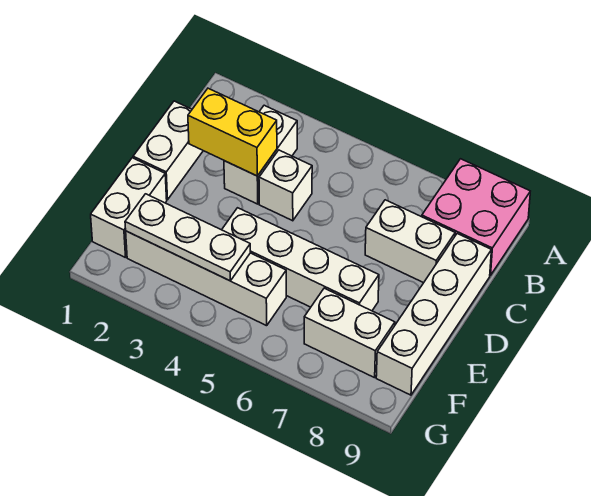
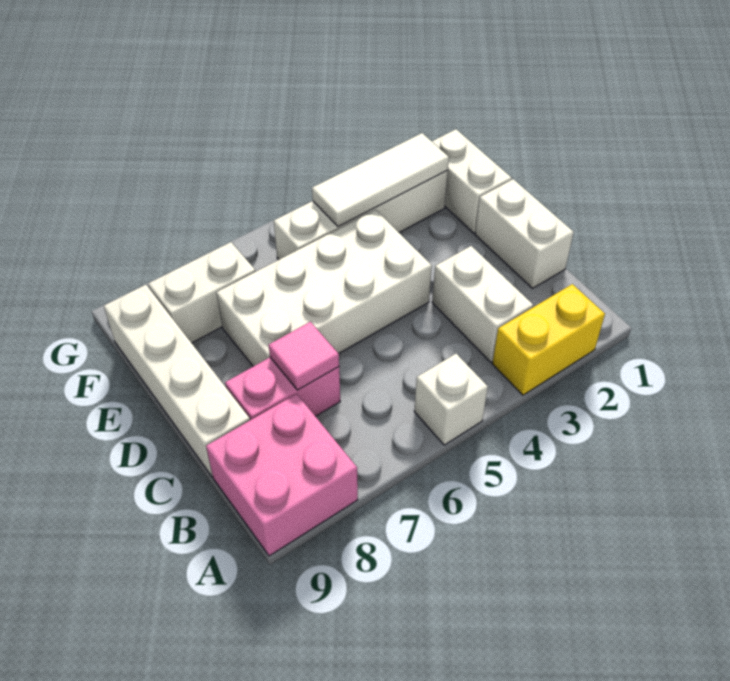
yellow brick C2:C3 level 2 -> yellow brick A2:A3 level 1
white brick C4 level 1 -> white brick A5 level 1
white brick C7:C8 level 1 -> pink brick C7:C8 level 1
none -> pink tile C7 level 2
white brick E4:E7 level 1 -> white brick D4:E7 level 1
white plate F2:F4 level 2 -> white tile F2:F4 level 2

